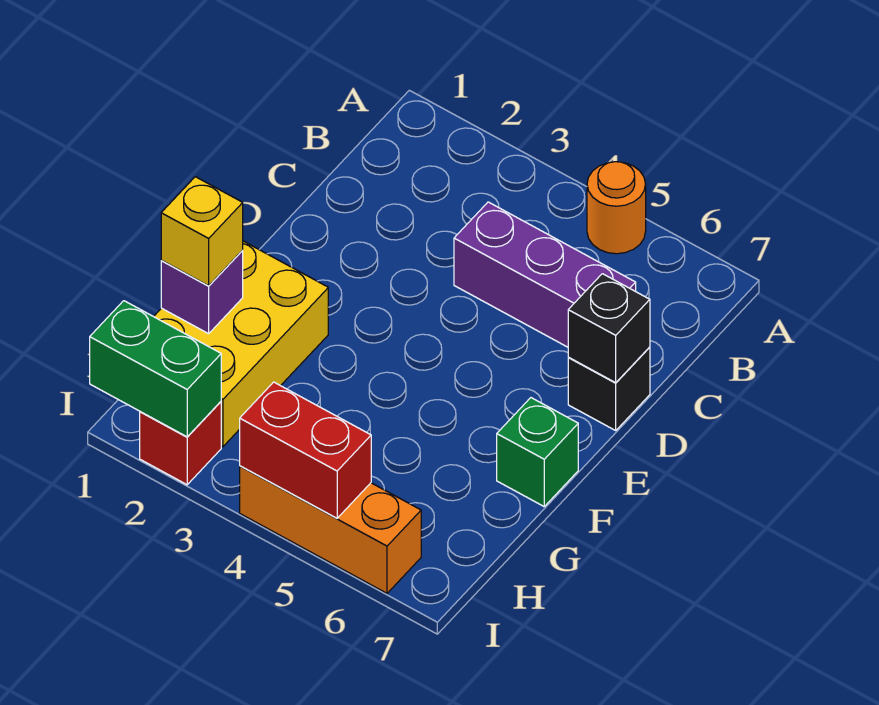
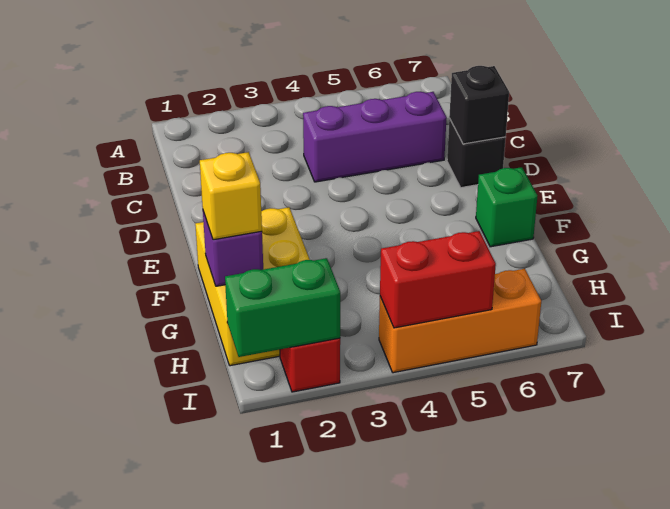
orange round brick A5 level 1 -> none

